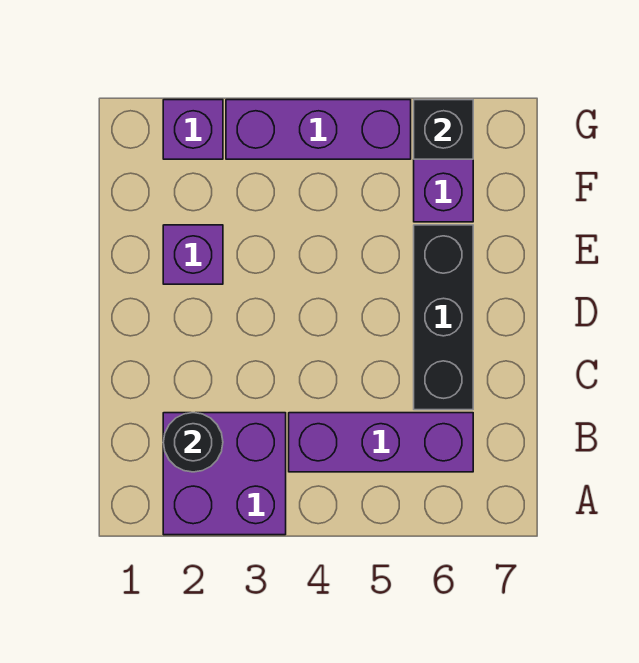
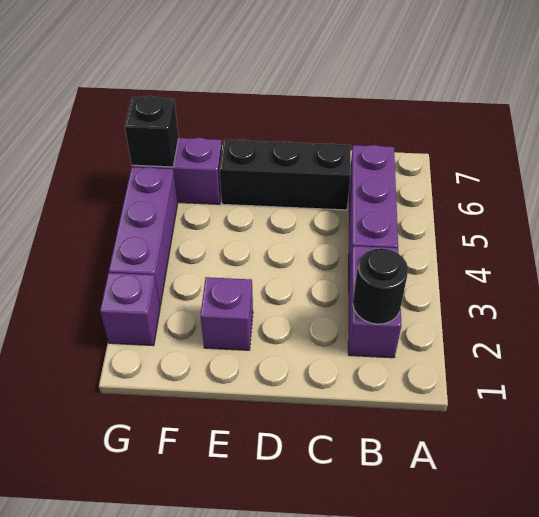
purple brick A2:B3 level 1 -> purple brick B2:B3 level 1

